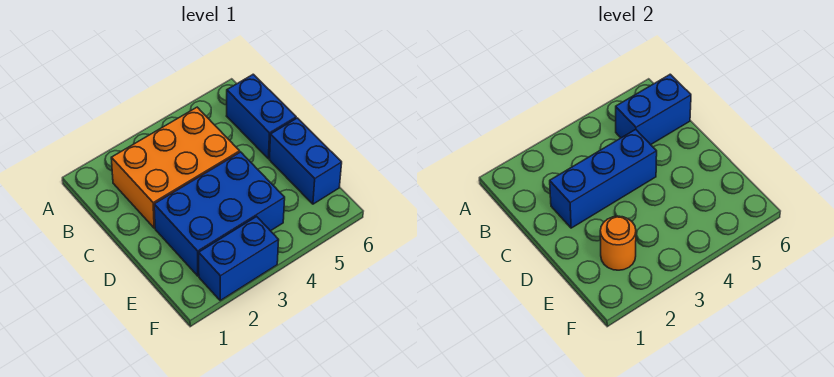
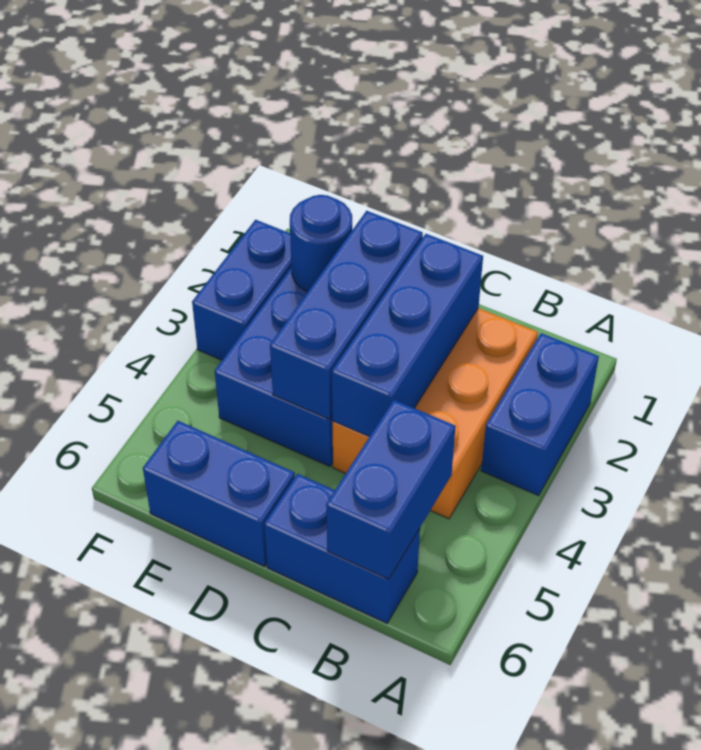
none -> blue brick A2:A3 level 1
none -> blue brick D2:D4 level 2
orange round brick E2 level 2 -> blue round brick E2 level 2

